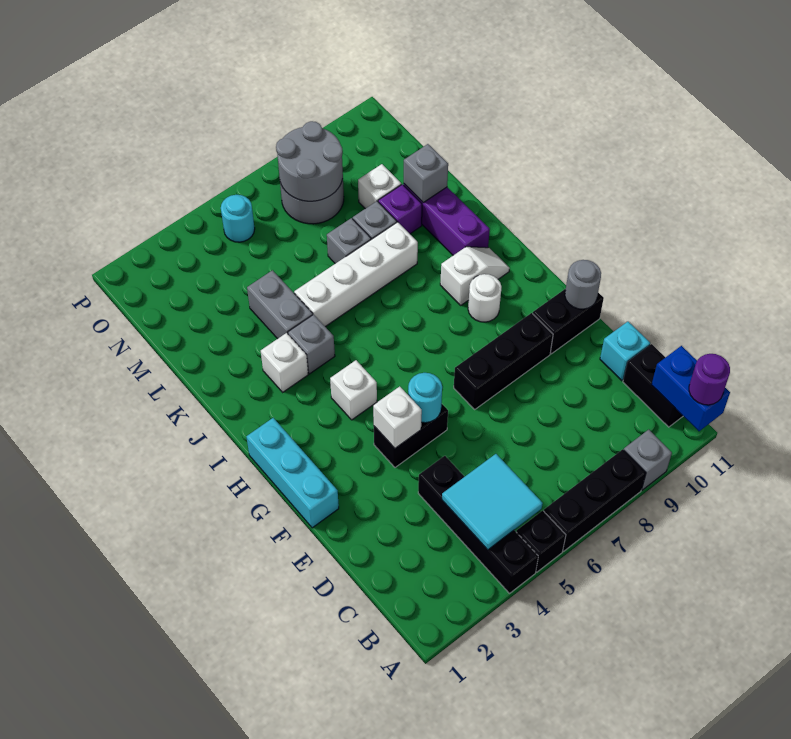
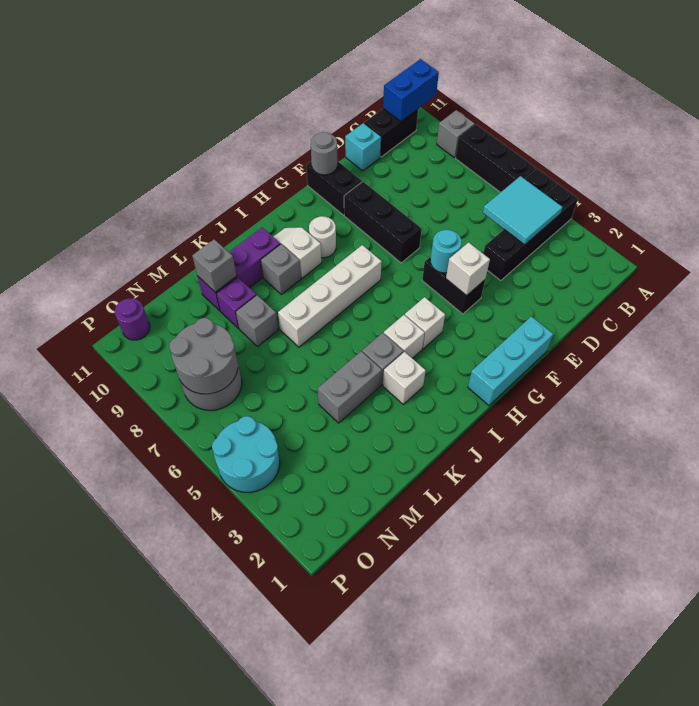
purple round brick A11 level 3 -> purple round brick O11 level 1
white brick K5:K8 level 1 -> white brick H7:K7 level 1
grey brick L7 level 1 -> grey brick J9 level 1
white brick M9 level 1 -> white brick I4 level 1
cyan round brick O5 level 1 -> cyan round brick O4:P5 level 1

